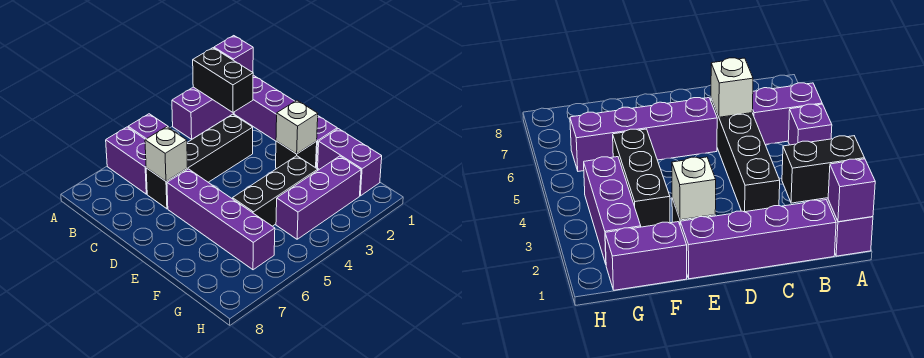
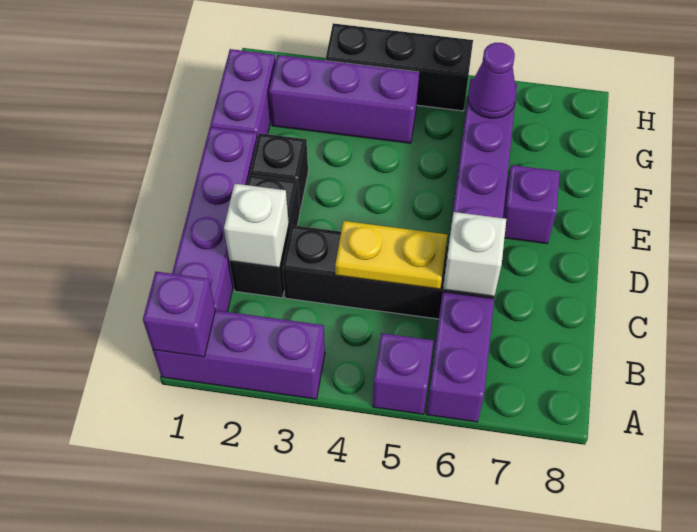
black brick A2:B2 level 2 -> black brick C2:D2 level 1
none -> yellow plate C4:C5 level 2
white brick E2 level 2 -> white brick C2 level 2
none -> purple brick E7 level 1
black brick F3:F5 level 1 -> black brick H3:H5 level 1
none -> purple cone G6 level 2

